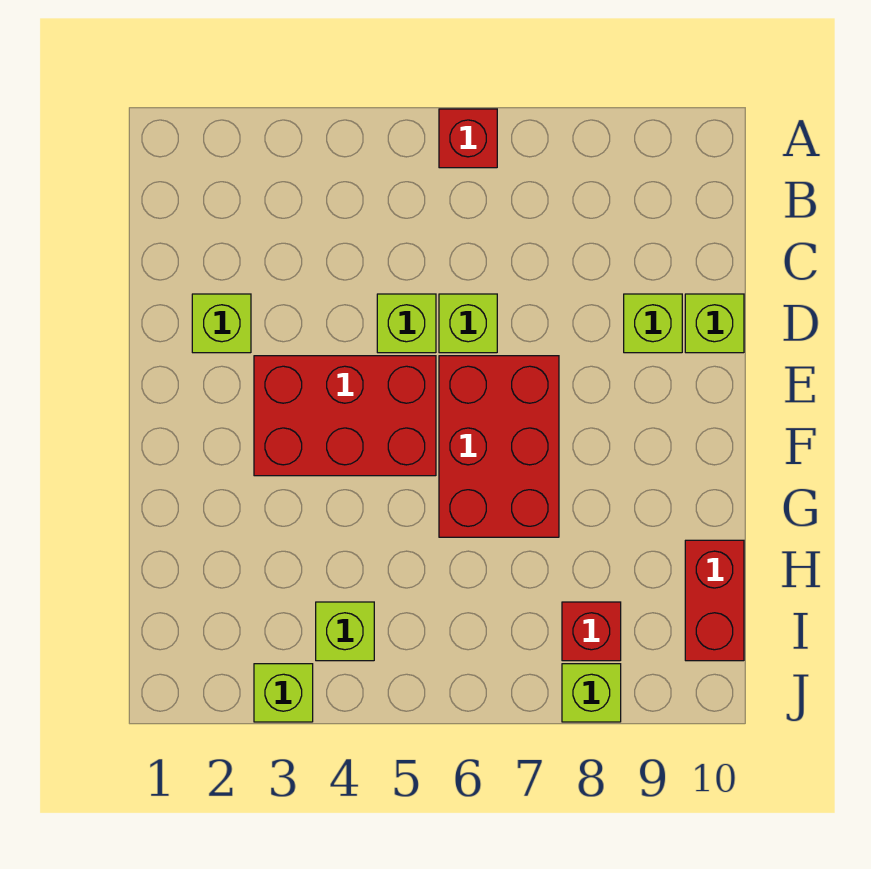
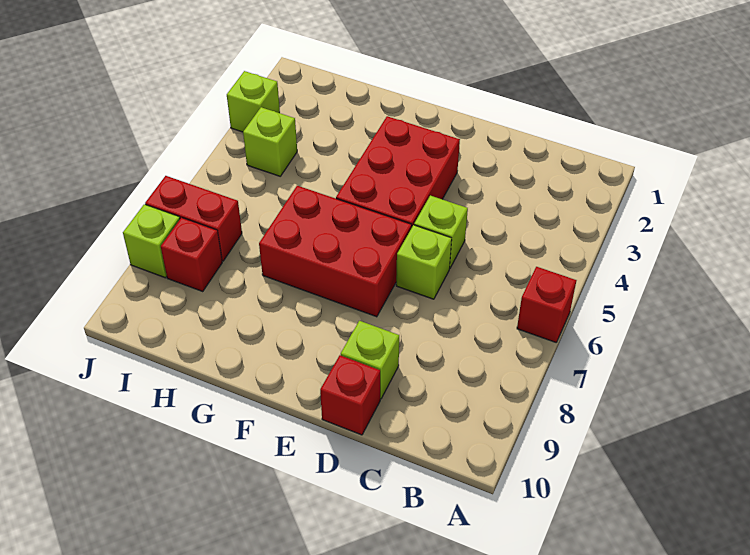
lime brick D2 level 1 -> none
lime brick D10 level 1 -> red brick D10 level 1
red brick H10:I10 level 1 -> red brick I7:J7 level 1

